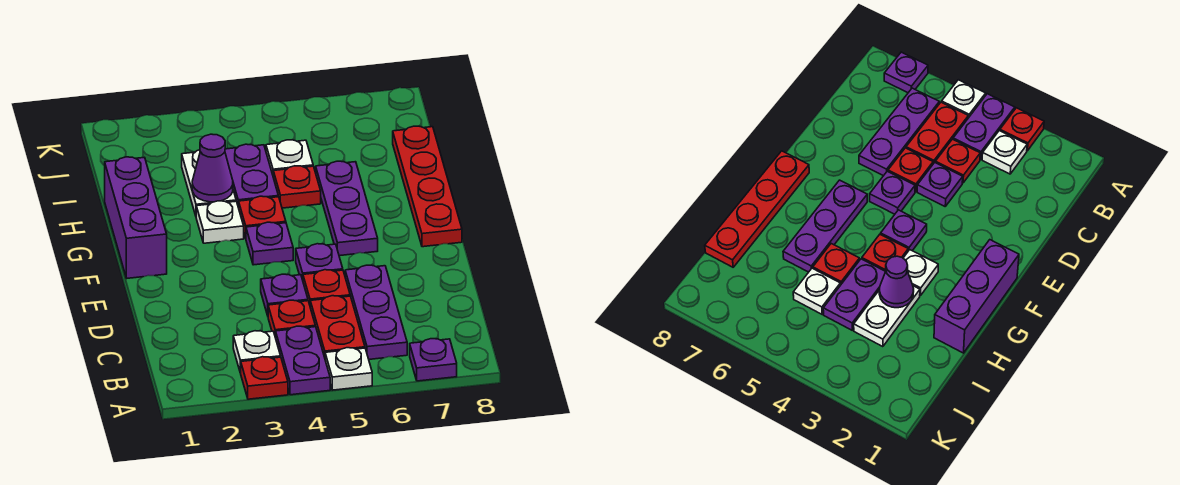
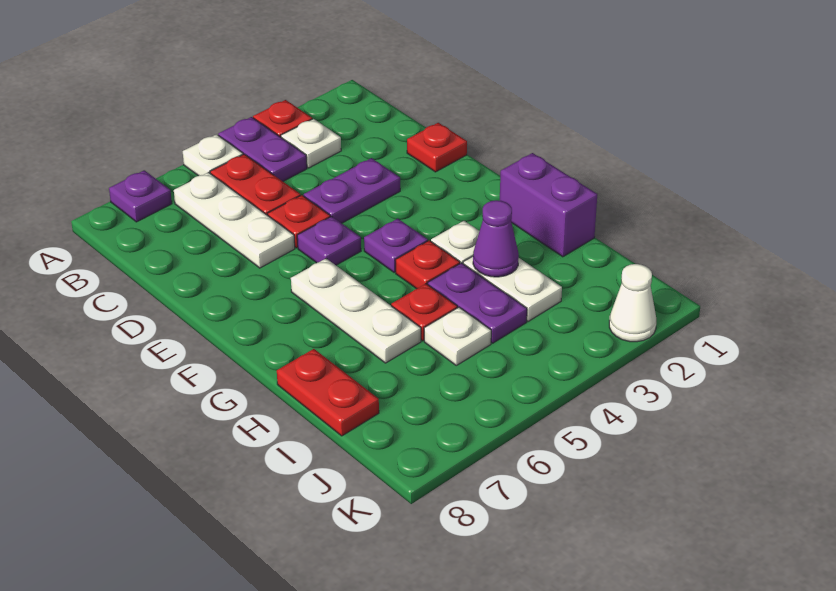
purple plate B6:D6 level 1 -> white plate B6:D6 level 1
red plate C4 level 1 -> red plate D1 level 1
purple plate D4 level 1 -> purple plate D3:D4 level 1
purple brick F1:H1 level 1 -> purple brick G1:H1 level 1
purple plate F6:H6 level 1 -> white plate F6:H6 level 1
red plate F8:I8 level 1 -> red plate H8:I8 level 1
none -> white cone K2 level 1

